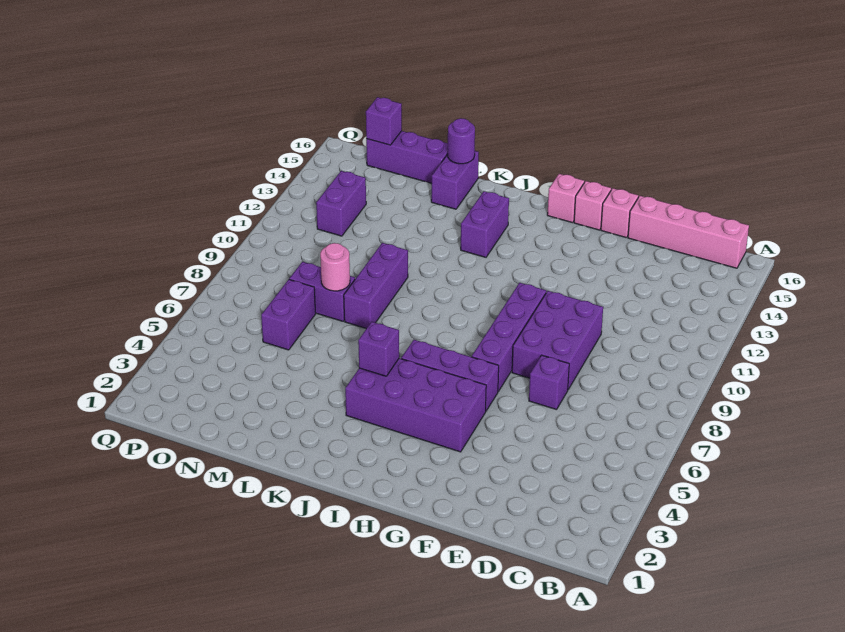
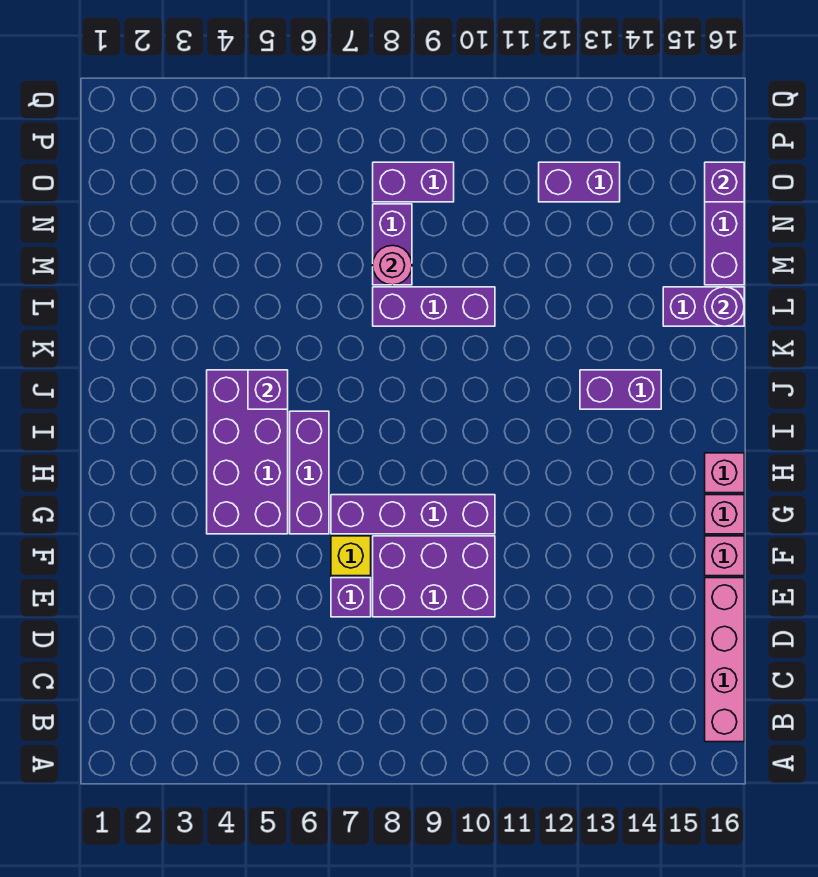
none -> yellow brick F7 level 1
purple brick N6:N7 level 1 -> purple brick O8:O9 level 1

